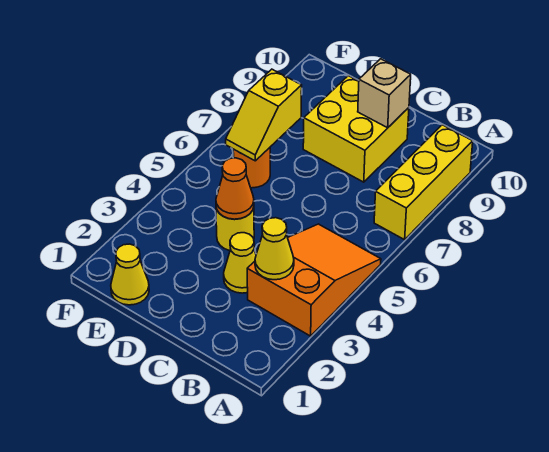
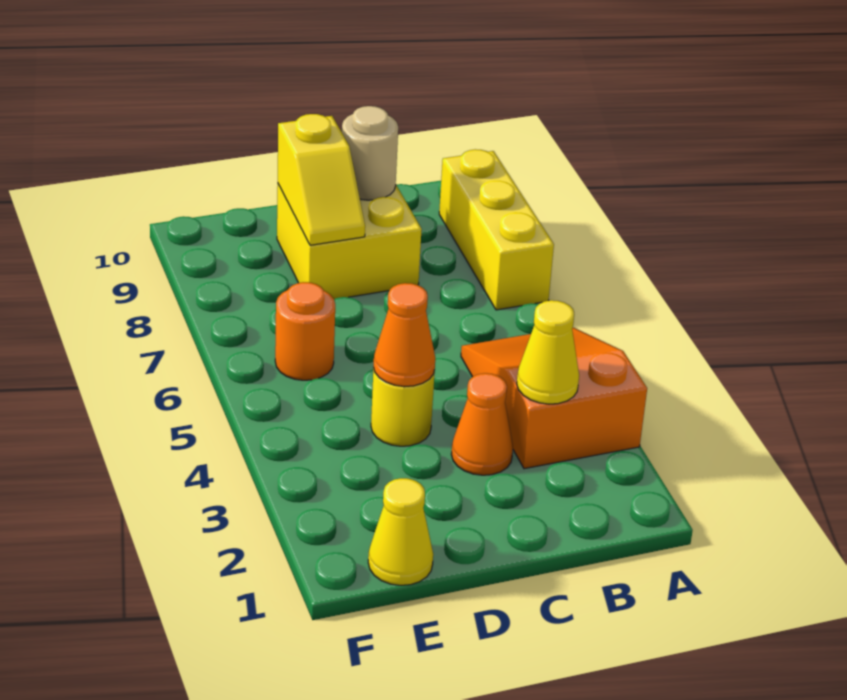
yellow cone C3 level 1 -> orange cone C3 level 1
tan brick C9 level 2 -> tan round brick C9 level 2
yellow slope E6:E7 level 2 top 7 -> yellow slope D8:D9 level 2 top 9

